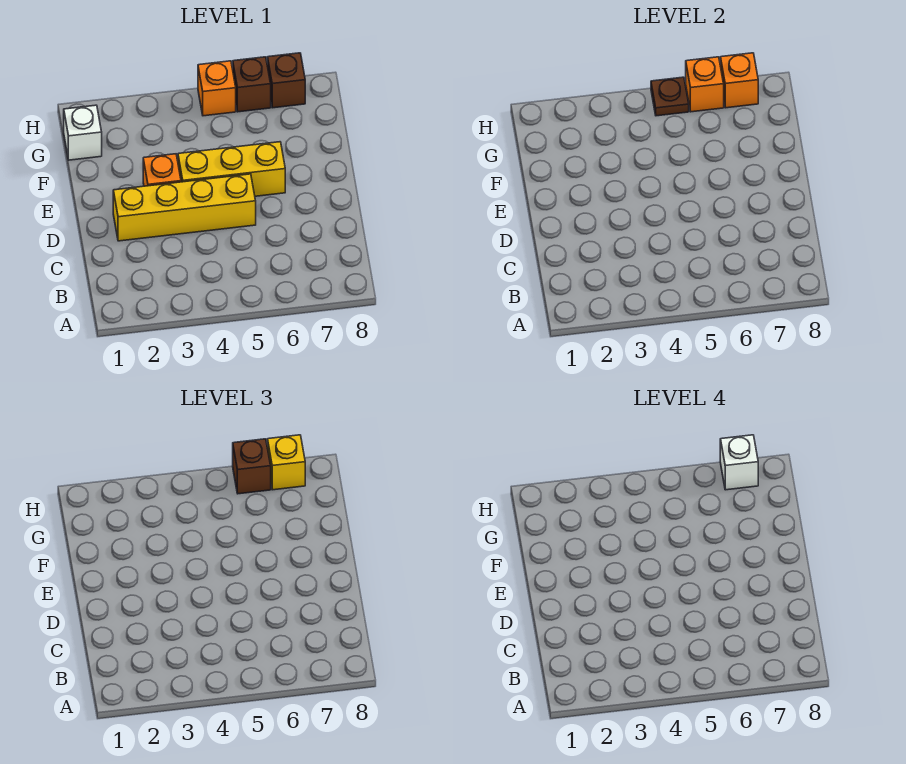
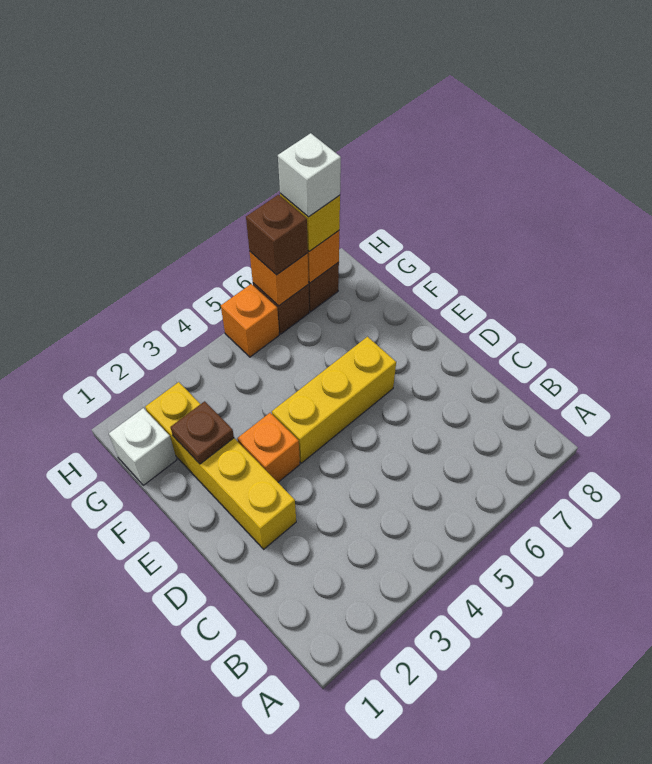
yellow brick D2:D5 level 1 -> yellow brick D2:G2 level 1
brown plate H5 level 2 -> brown plate F2 level 2

